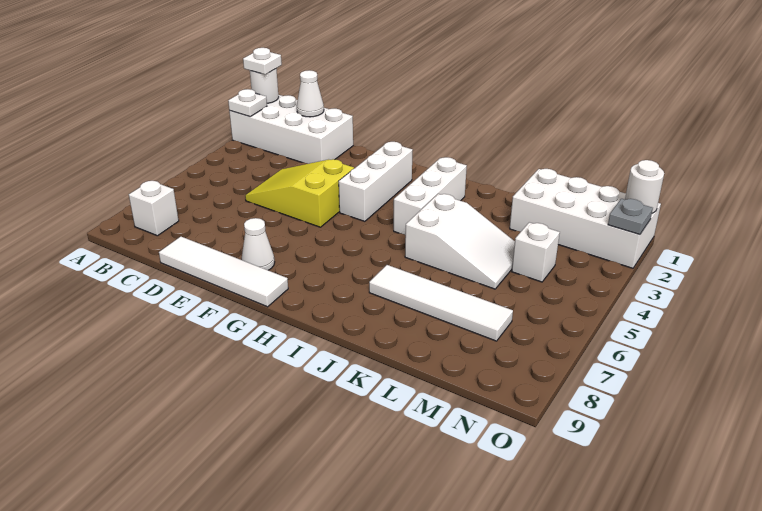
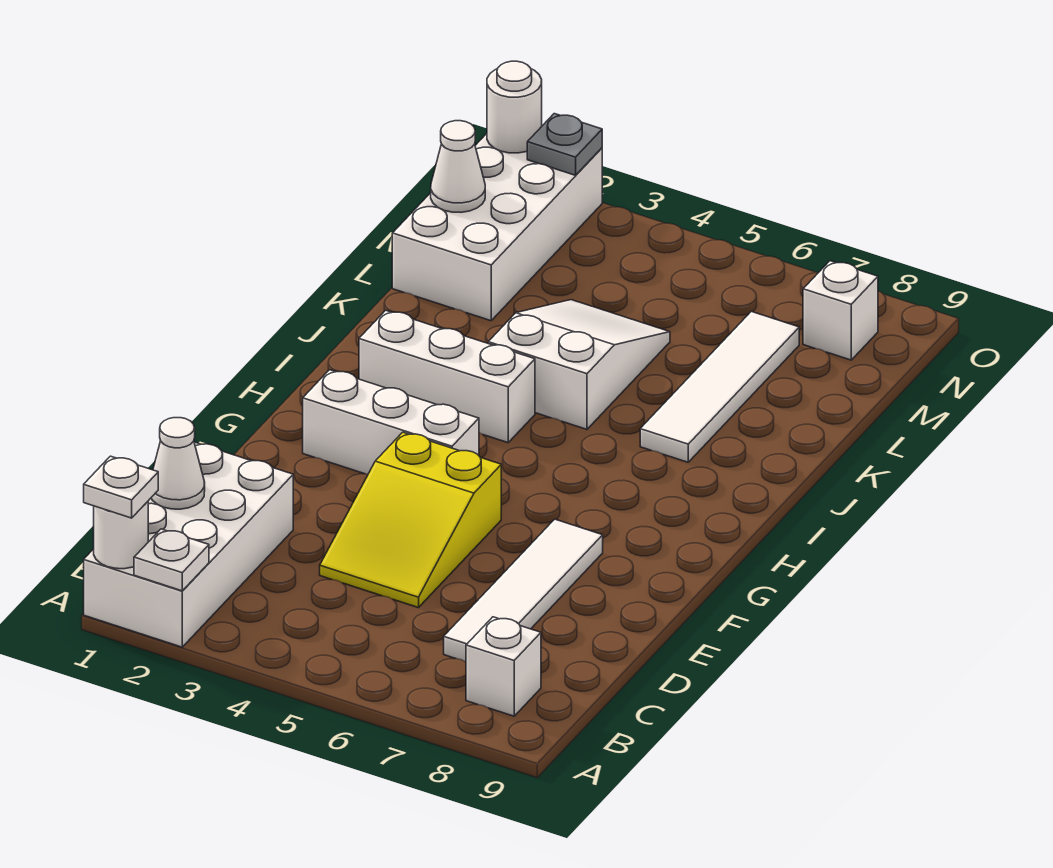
white tile D9:G9 level 1 -> white tile C7:F7 level 1
white cone F8 level 1 -> white cone M1 level 2
white brick M4 level 1 -> white brick N8 level 1

